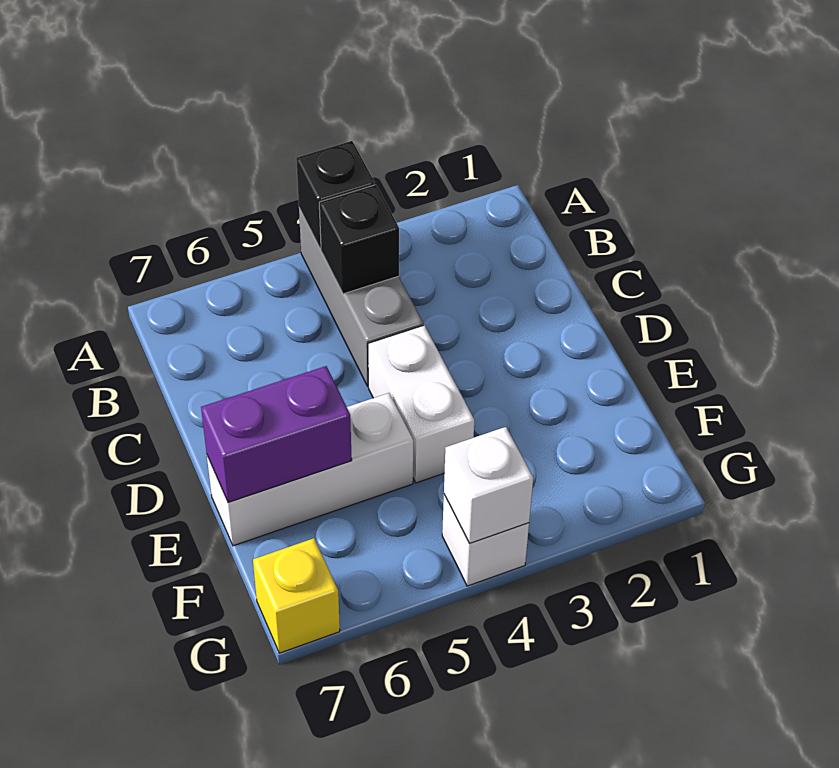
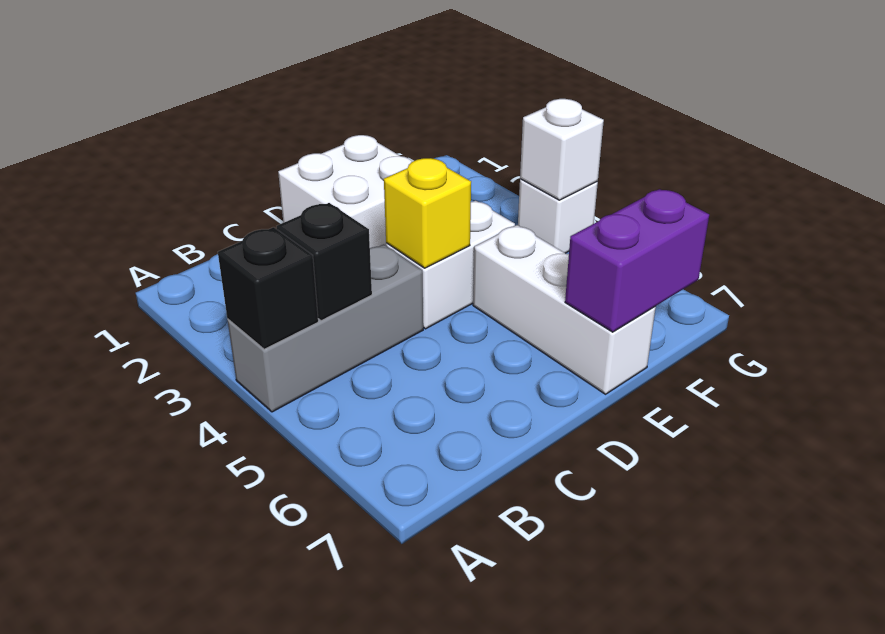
none -> white brick D1:E2 level 1
purple brick E6:E7 level 2 -> purple brick E7:F7 level 2
yellow brick G7 level 1 -> yellow brick D4 level 2

